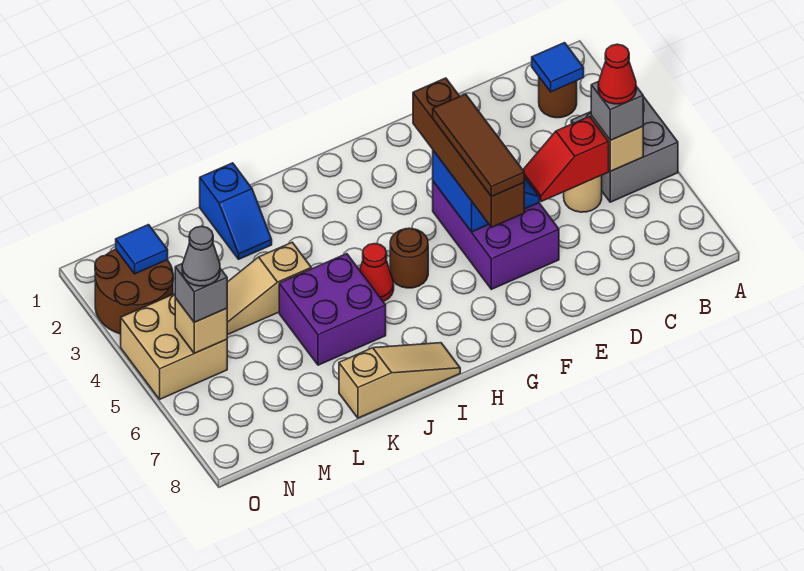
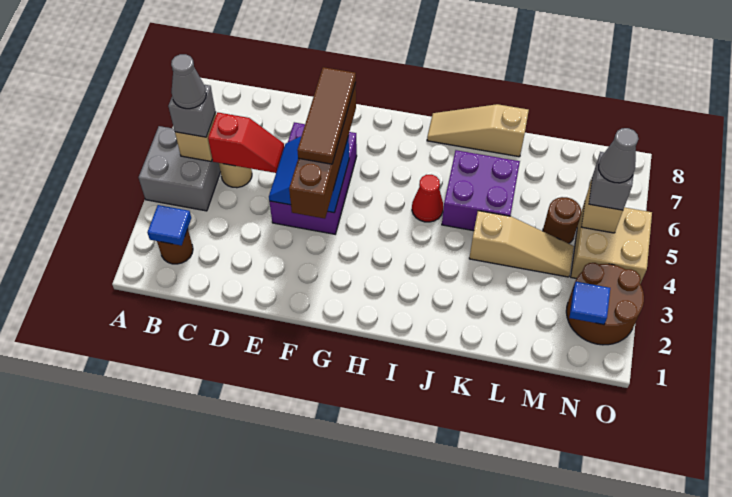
red cone B5 level 4 -> grey cone B5 level 4
brown round brick H5 level 1 -> brown round brick M5 level 1
blue slope K1:K2 level 1 top 1 -> none

